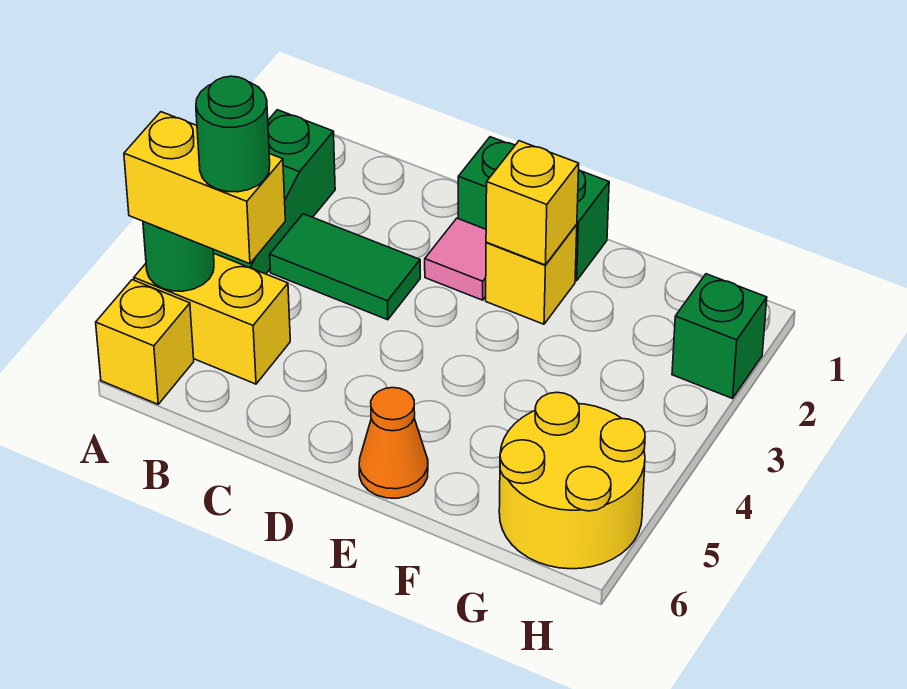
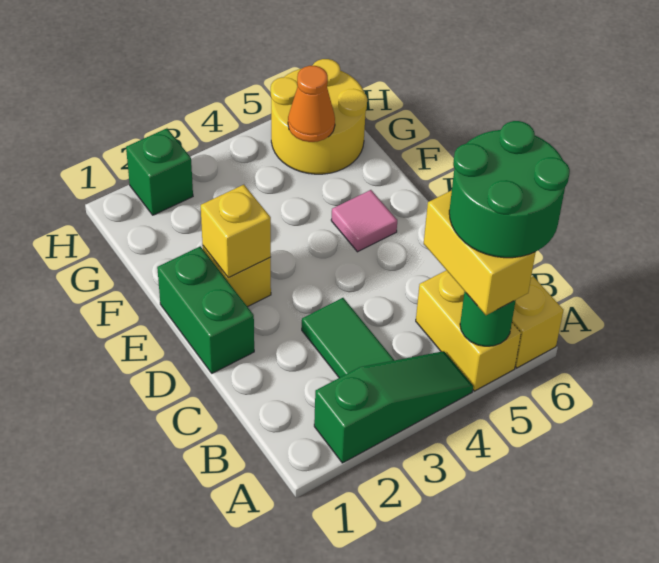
green round brick B5 level 4 -> green round brick A5:B6 level 4
pink tile D2 level 1 -> pink tile E5 level 1
orange cone E6 level 1 -> orange cone G5 level 2

